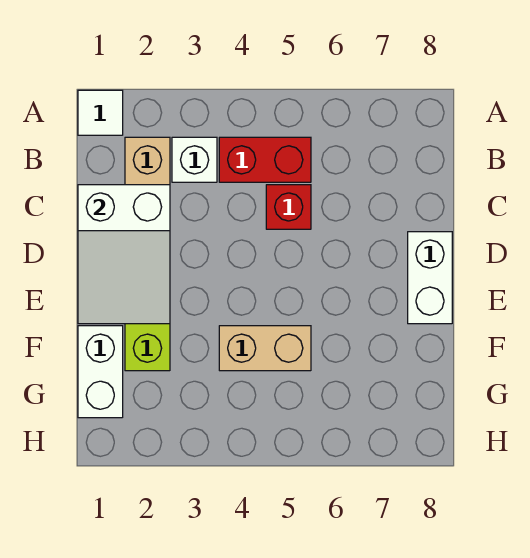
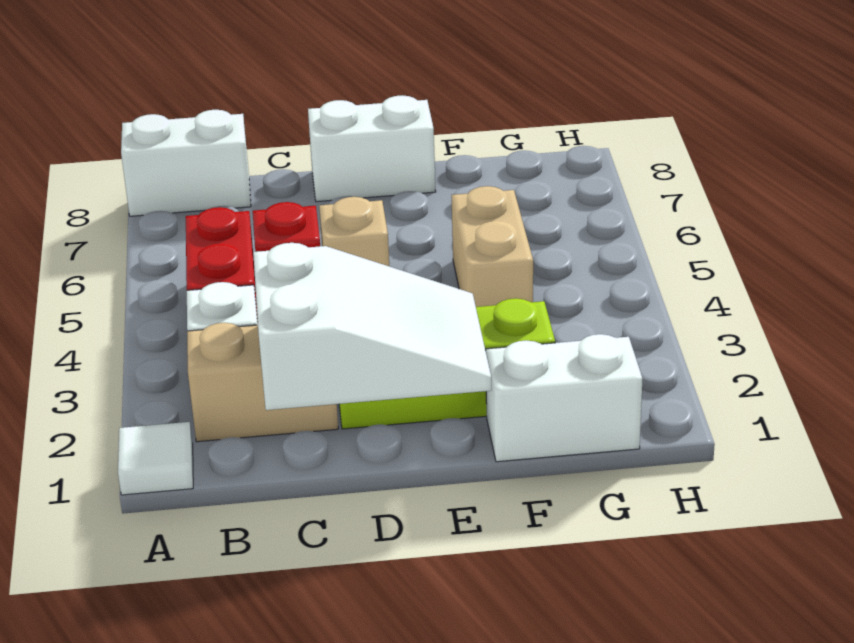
none -> white brick A8:B8 level 1
none -> tan brick D5 level 1

